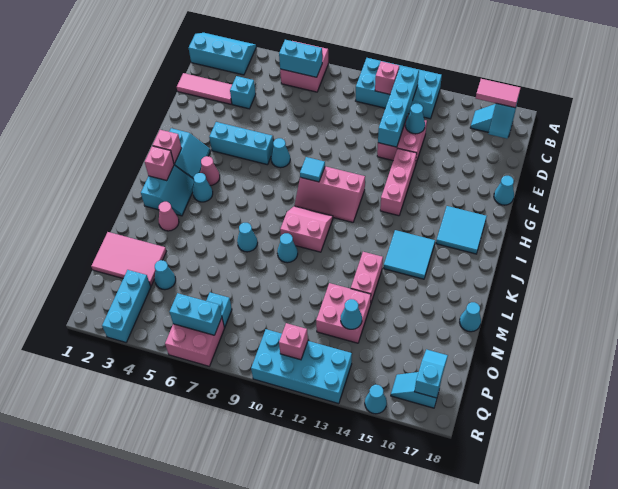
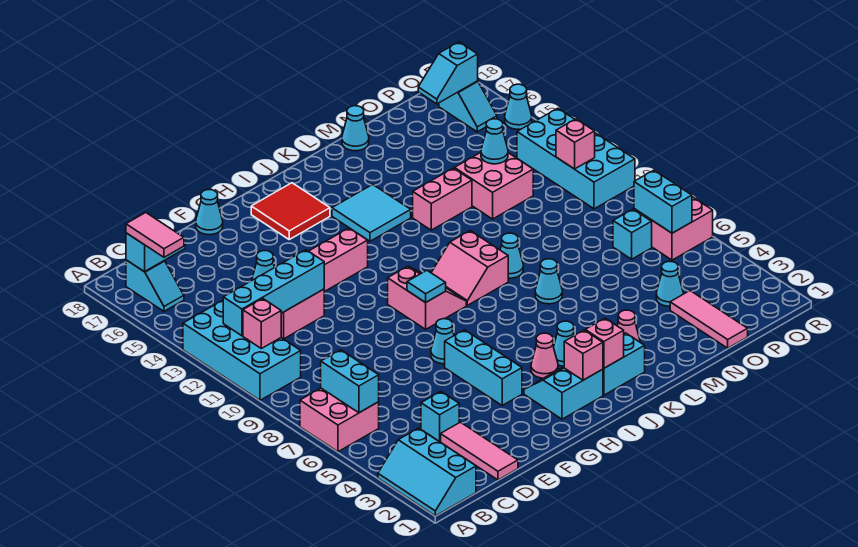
pink slope H9:I11 level 1 top H -> pink slope H9:I10 level 1 top H
cyan tile H16:I17 level 1 -> red tile H16:I17 level 1
pink tile N1:O3 level 1 -> pink tile O1:O3 level 1
cyan brick P3:R3 level 1 -> none

